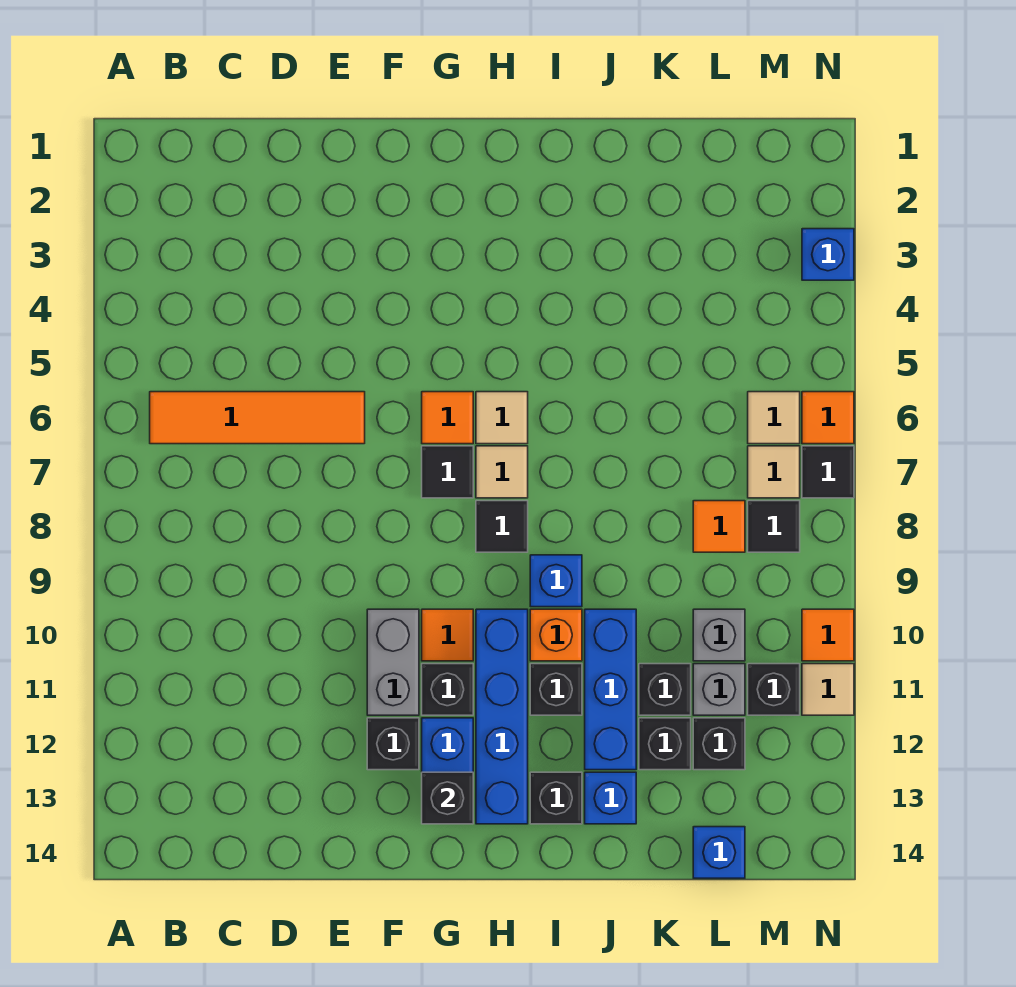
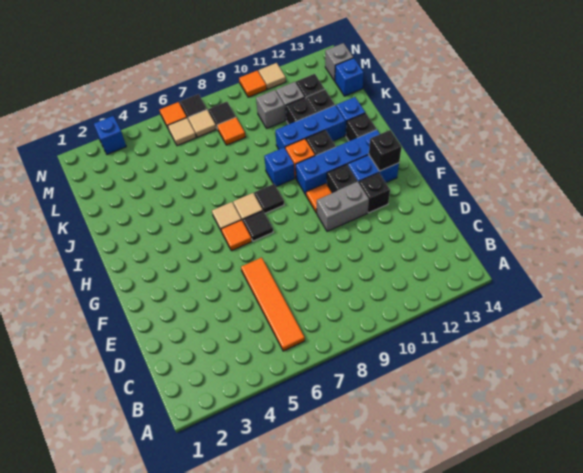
black brick M11 level 1 -> none
none -> grey brick M14 level 1

